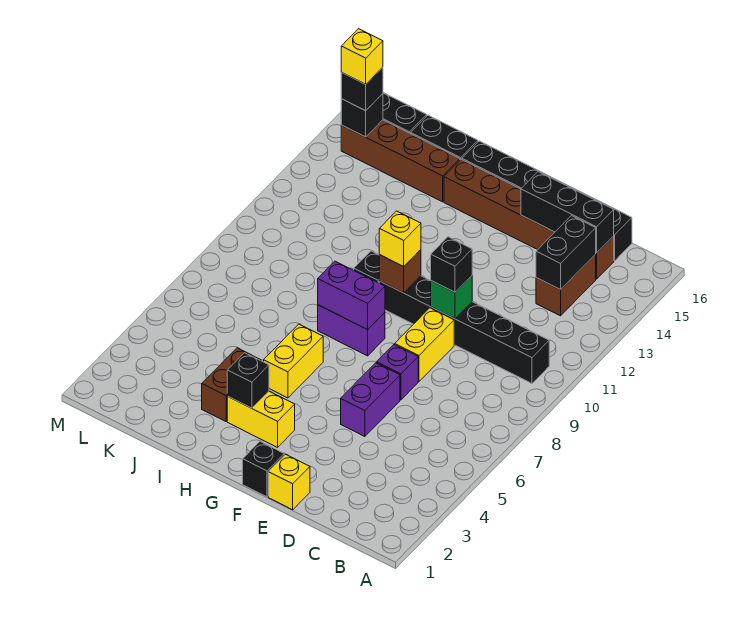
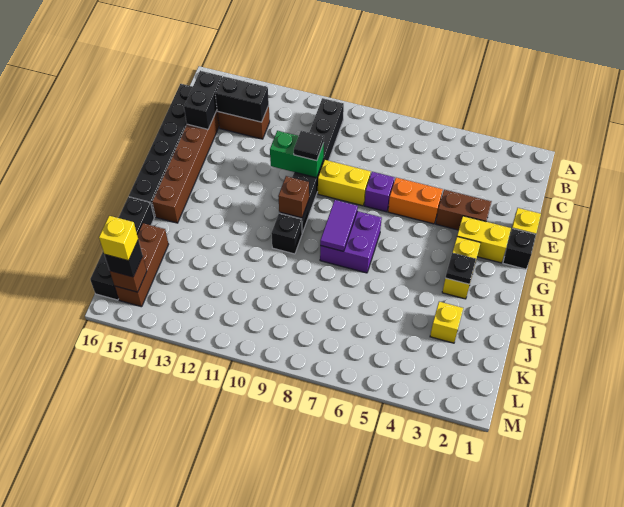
black brick C15:E15 level 2 -> black brick C15:D15 level 2
purple brick E5:E6 level 1 -> orange brick E5:E6 level 1
green brick E10 level 2 -> green brick E10:E11 level 2
black brick E10 level 3 -> black tile E10 level 3
purple brick G8:H8 level 1 -> purple brick G7:H8 level 1
purple brick G8:H8 level 2 -> purple tile G8:H8 level 2
yellow brick G10 level 3 -> yellow brick J3 level 1
black brick H3 level 2 -> black plate H3 level 2
yellow brick H5:H6 level 1 -> yellow brick F2:F3 level 1
brown brick I3:I4 level 1 -> brown brick E3:E4 level 1
brown brick I15:L15 level 1 -> brown brick J15:L15 level 1
black brick L15 level 2 -> brown brick L15 level 2

